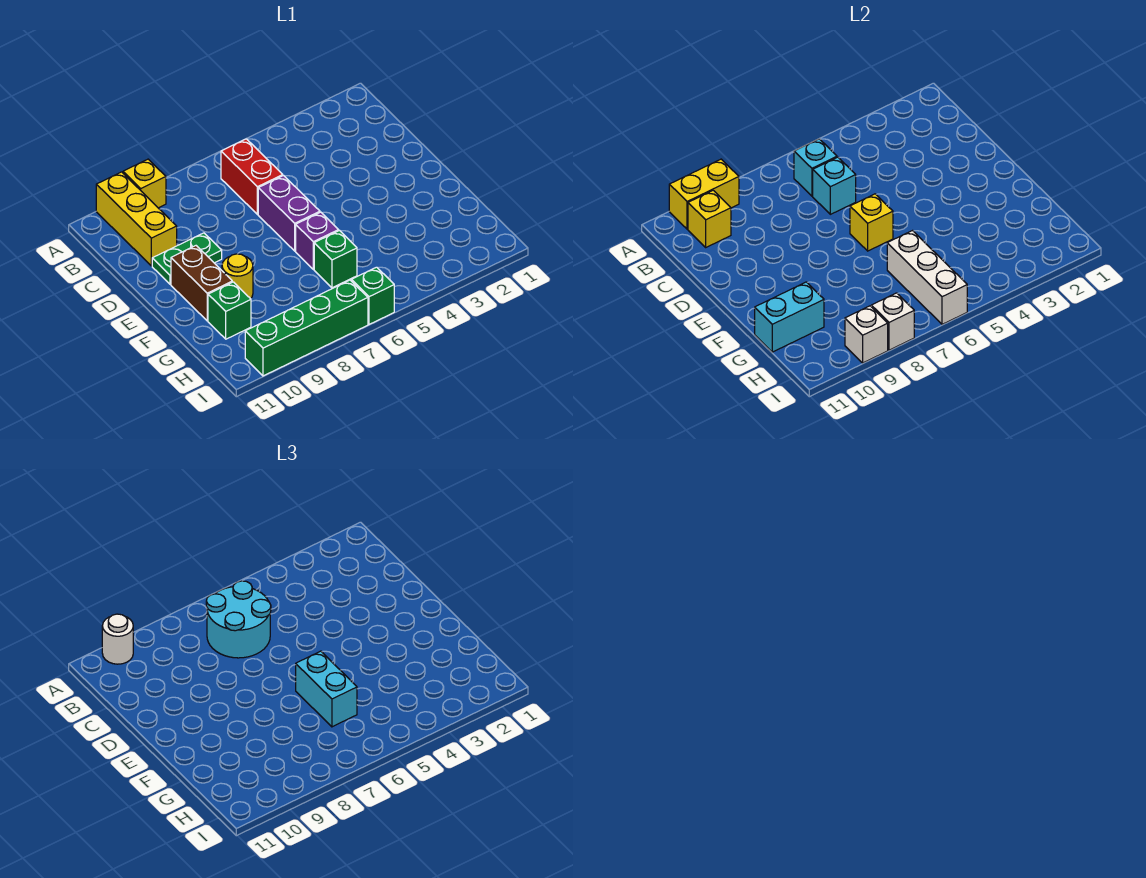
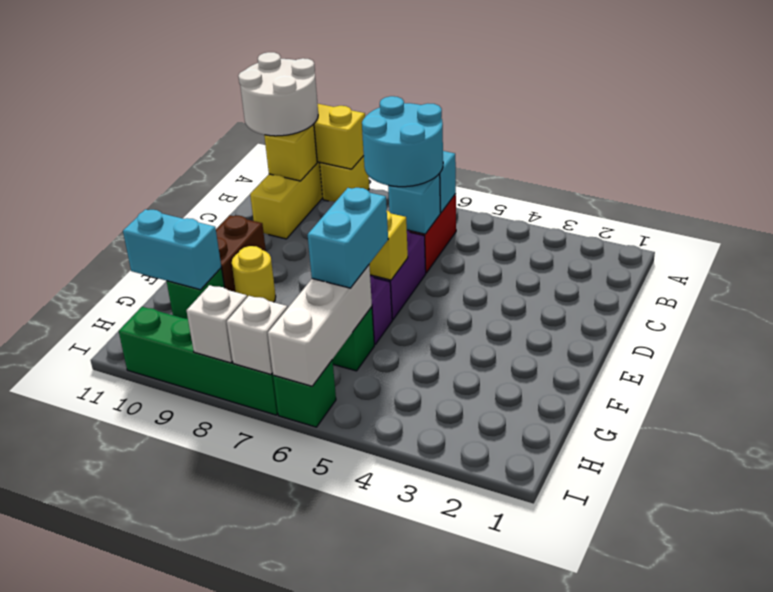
white round brick A10 level 3 -> white round brick A10:B11 level 3
green plate D9:D10 level 1 -> none
white brick I9 level 2 -> white brick I7 level 2

